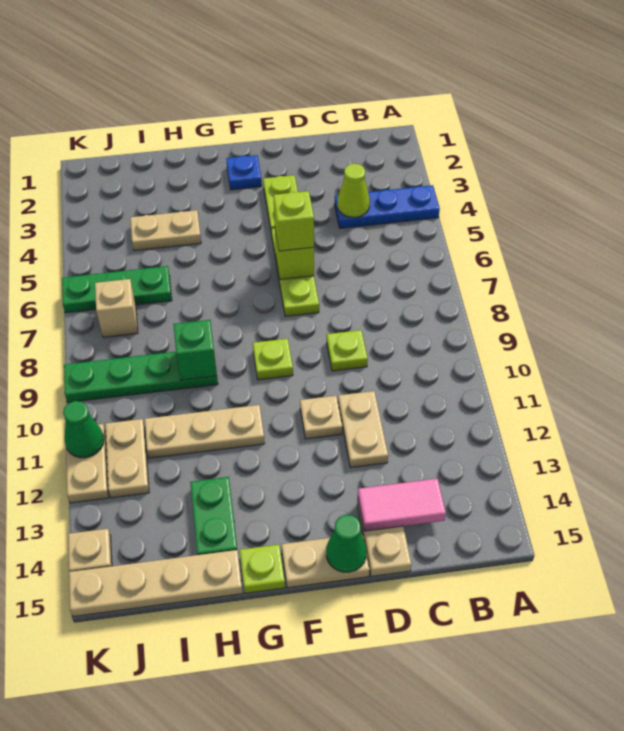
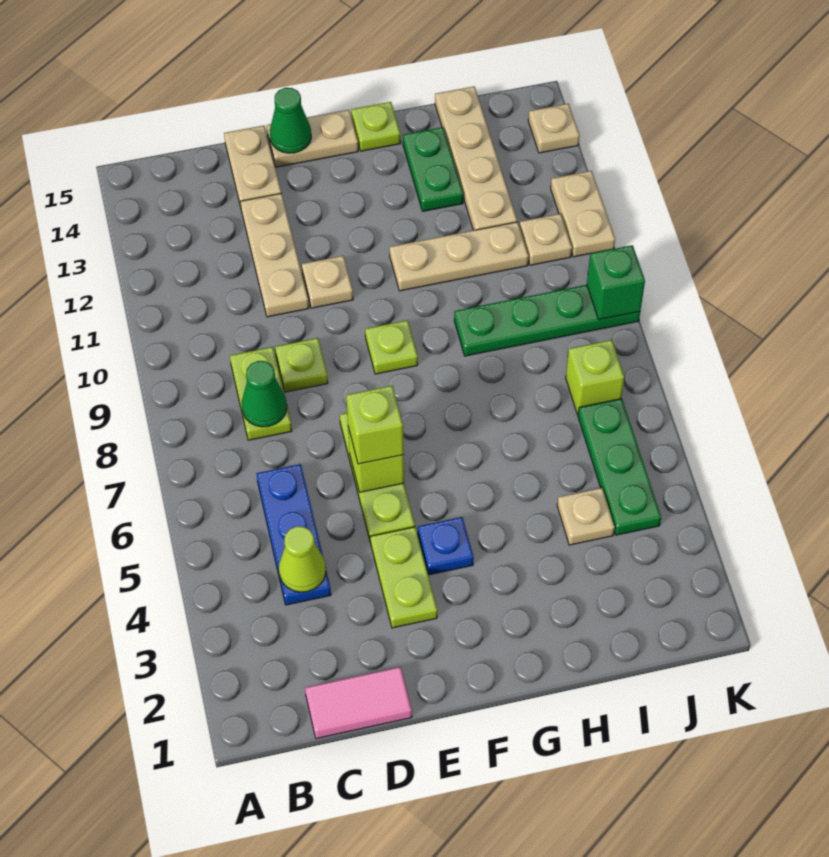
blue plate A4:C4 level 1 -> blue plate C4:C6 level 1
none -> lime plate C8:C9 level 1
pink tile C14:D14 level 2 -> pink tile C1:D1 level 1
tan plate D11:D12 level 1 -> tan plate D11:D13 level 1
blue plate F2 level 1 -> blue plate F4 level 1
tan plate H4:I4 level 1 -> tan plate I4 level 1
green brick H9 level 2 -> green brick K9 level 2
tan plate H15:K15 level 1 -> tan plate I12:I15 level 1
green plate I6:K6 level 1 -> green plate J4:J6 level 1
tan brick J7 level 1 -> lime brick J7 level 1
tan plate J11:J12 level 1 -> tan plate J11 level 1
green cone K11 level 2 -> green cone C8 level 2

